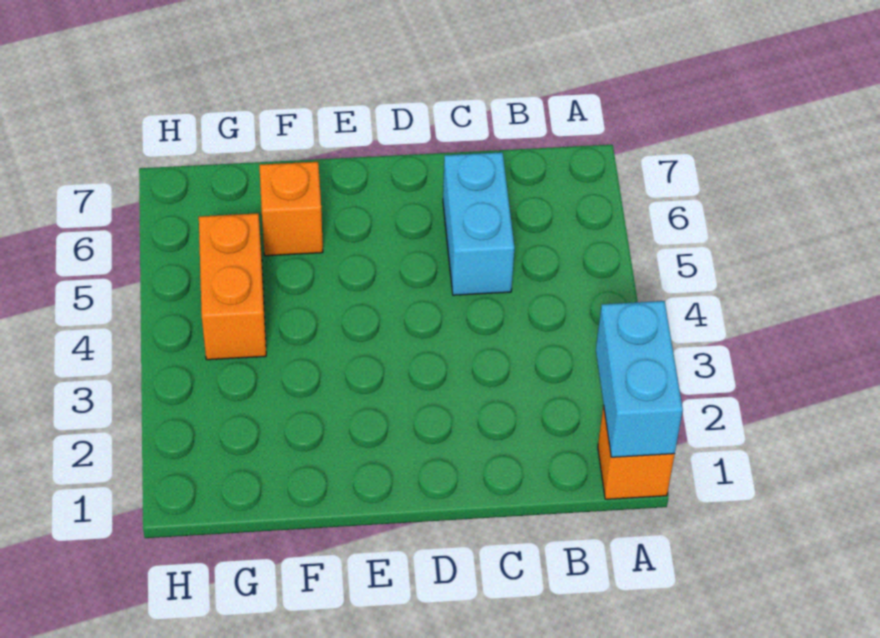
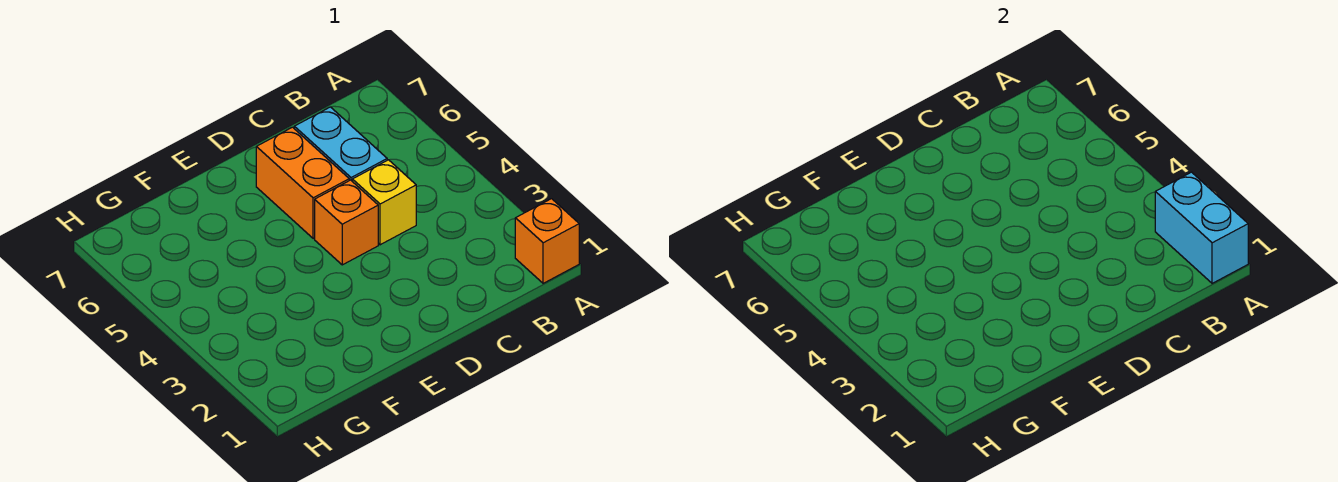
none -> yellow brick C4 level 1
orange brick F6 level 1 -> orange brick D4 level 1
orange brick G4:G5 level 1 -> orange brick D5:D6 level 1

